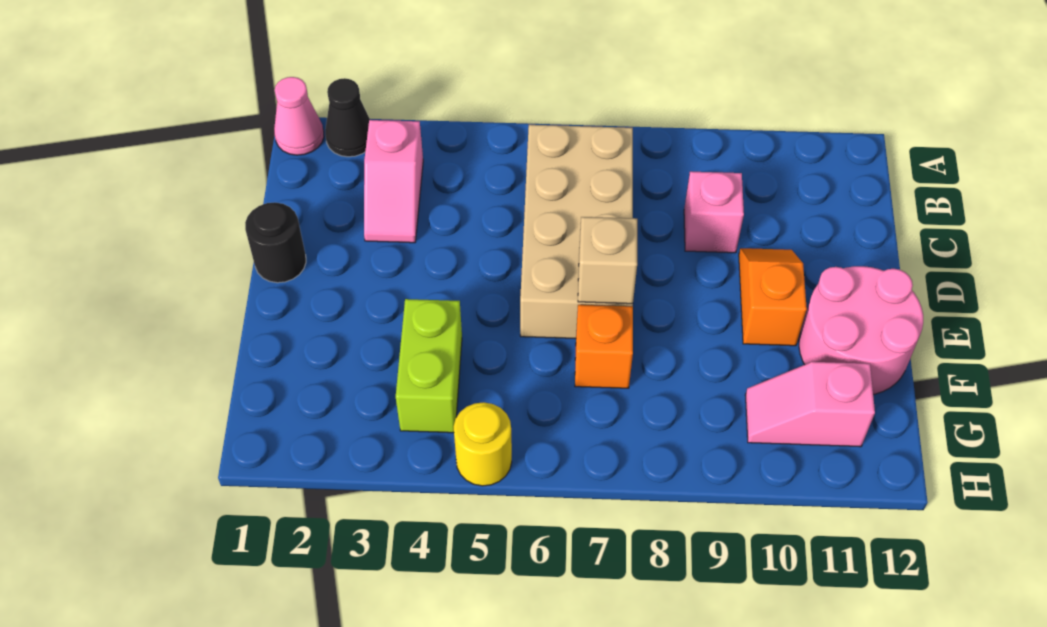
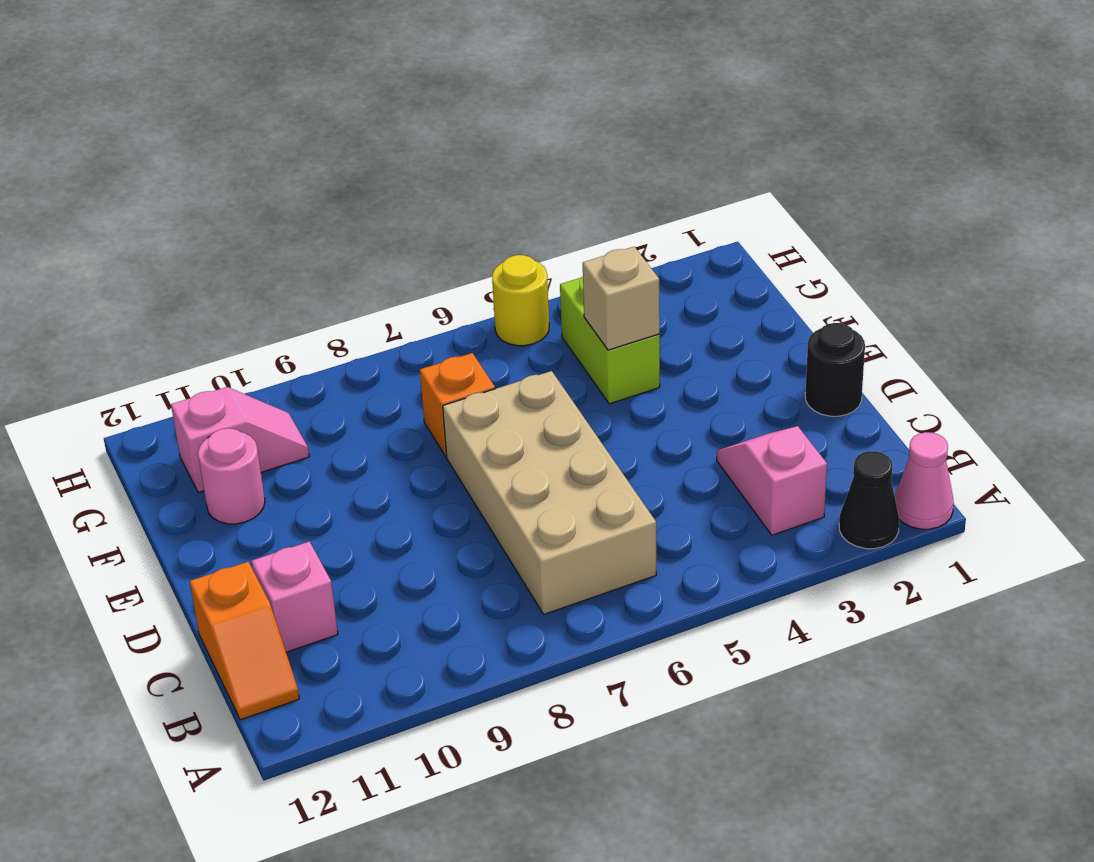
pink brick C9 level 1 -> pink brick C11 level 1
orange slope D10:E10 level 1 top E -> orange slope B12:C12 level 1 top C
tan brick E7 level 2 -> tan brick F4 level 2
pink round brick E11:F12 level 1 -> pink round brick F11 level 1

